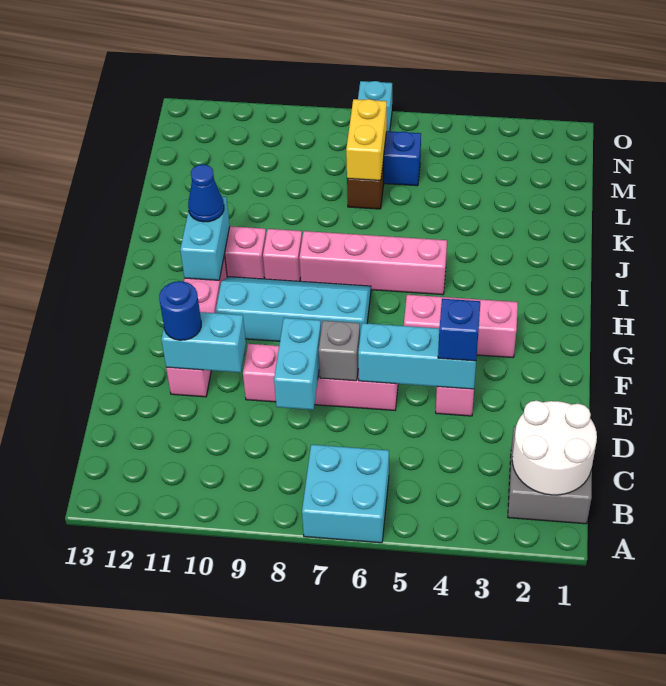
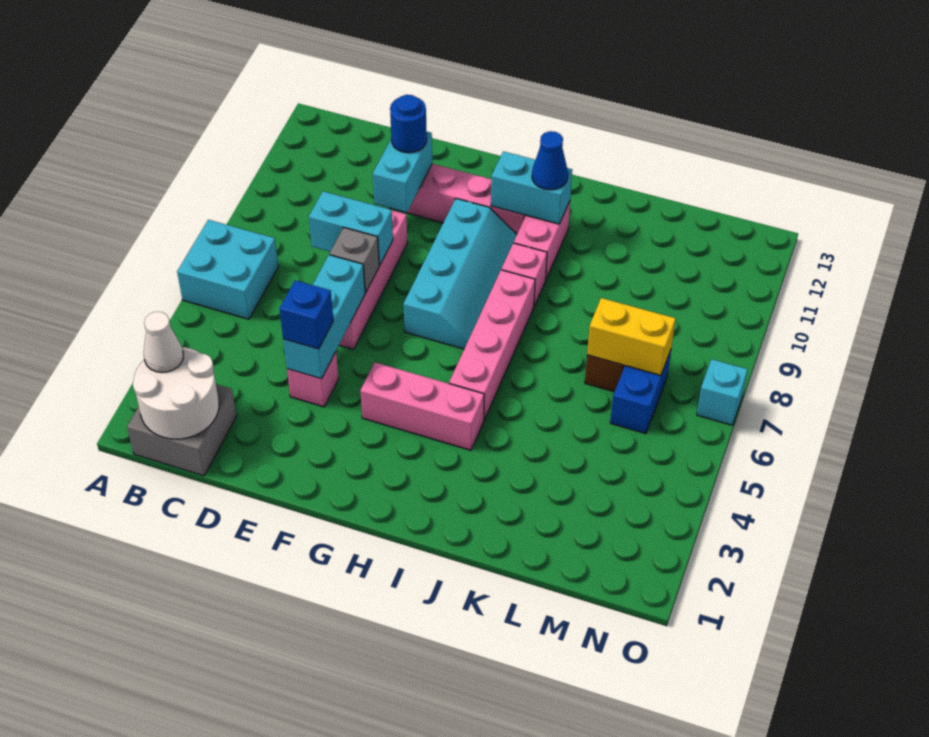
none -> white cone B2 level 3
pink brick G3:G5 level 1 -> pink brick G4:I4 level 1

